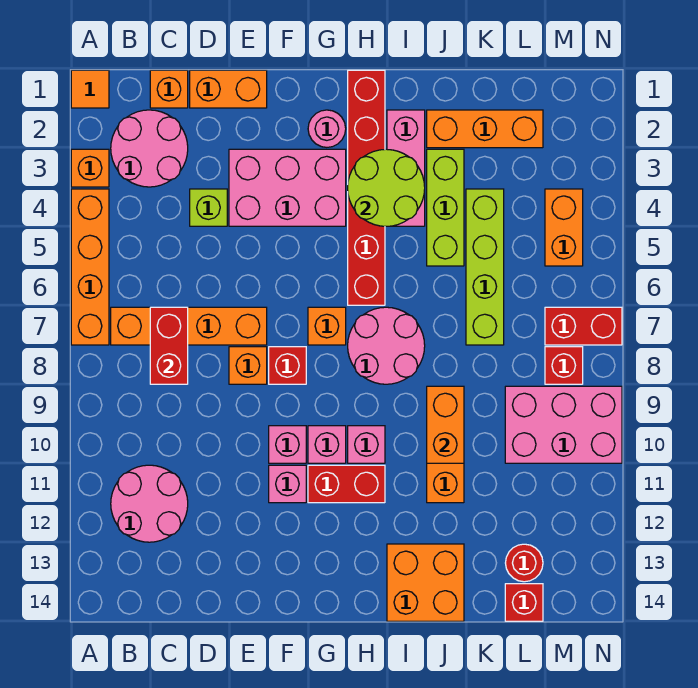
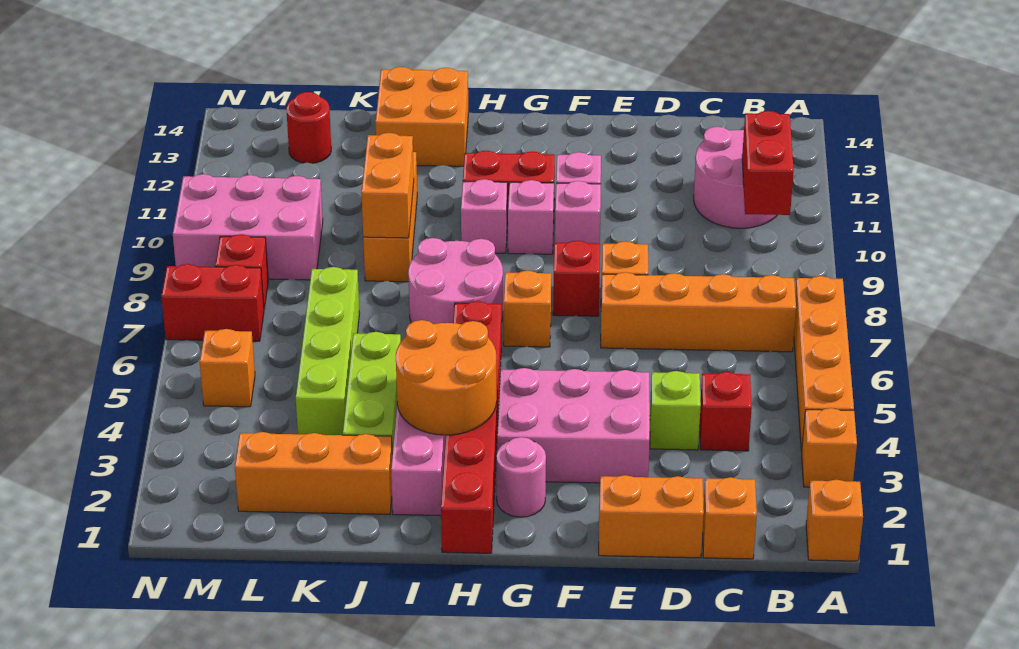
orange tile A1 level 1 -> orange brick A1 level 1
pink round brick B2:C3 level 1 -> none
red brick C7:C8 level 2 -> red brick B10:B11 level 2
lime round brick H3:I4 level 2 -> orange round brick H3:I4 level 2
red brick L14 level 1 -> red brick C4 level 1
orange brick M4:M5 level 1 -> orange brick M5 level 1

